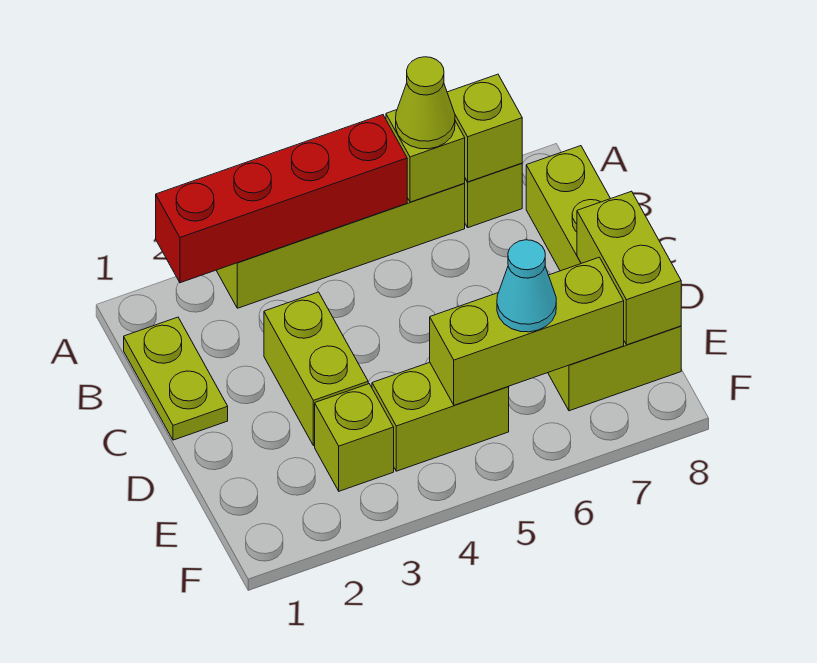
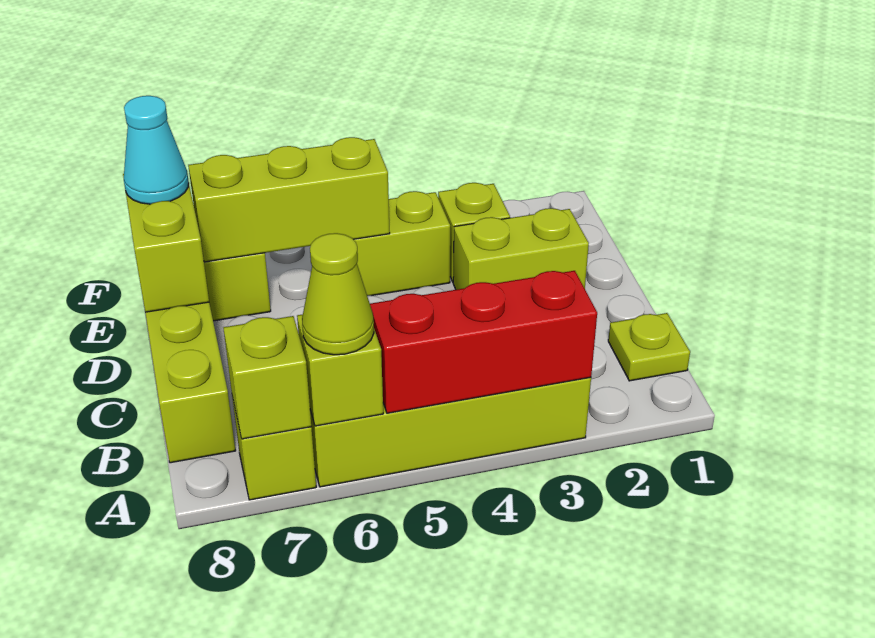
red brick A2:A5 level 2 -> red brick A3:A5 level 2
lime plate B1:C1 level 1 -> lime plate B1 level 1
lime brick C3:D3 level 1 -> lime brick D2:D3 level 1
cyan cone E6 level 3 -> cyan cone E8 level 3

